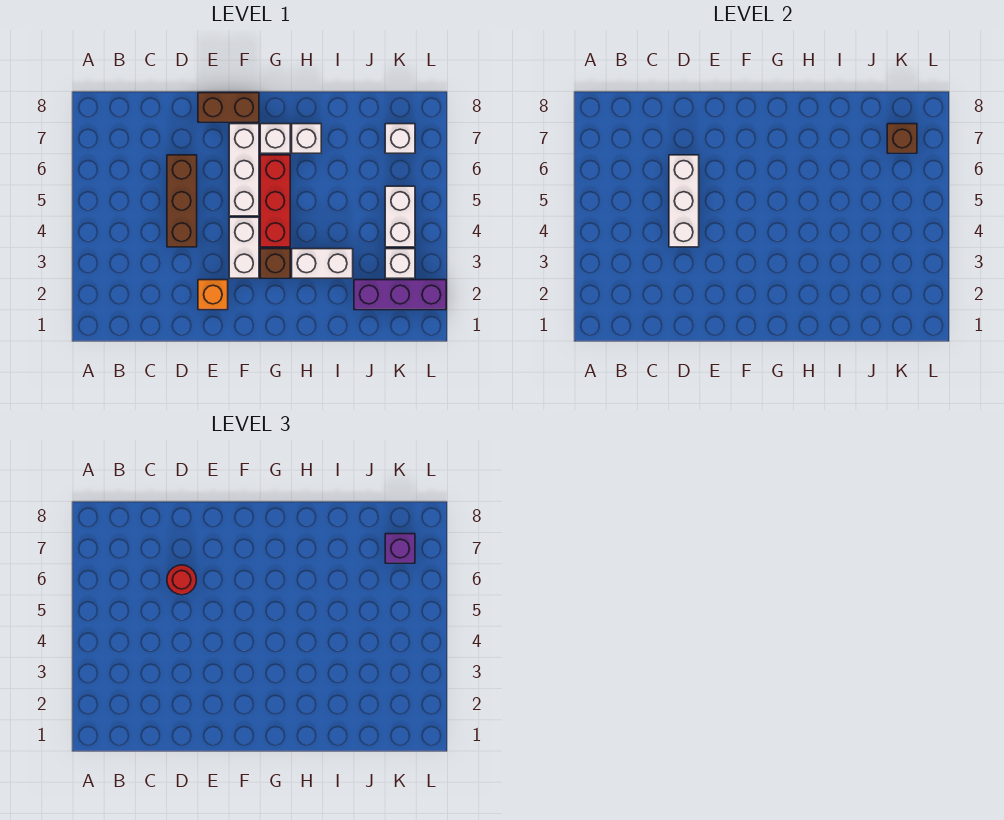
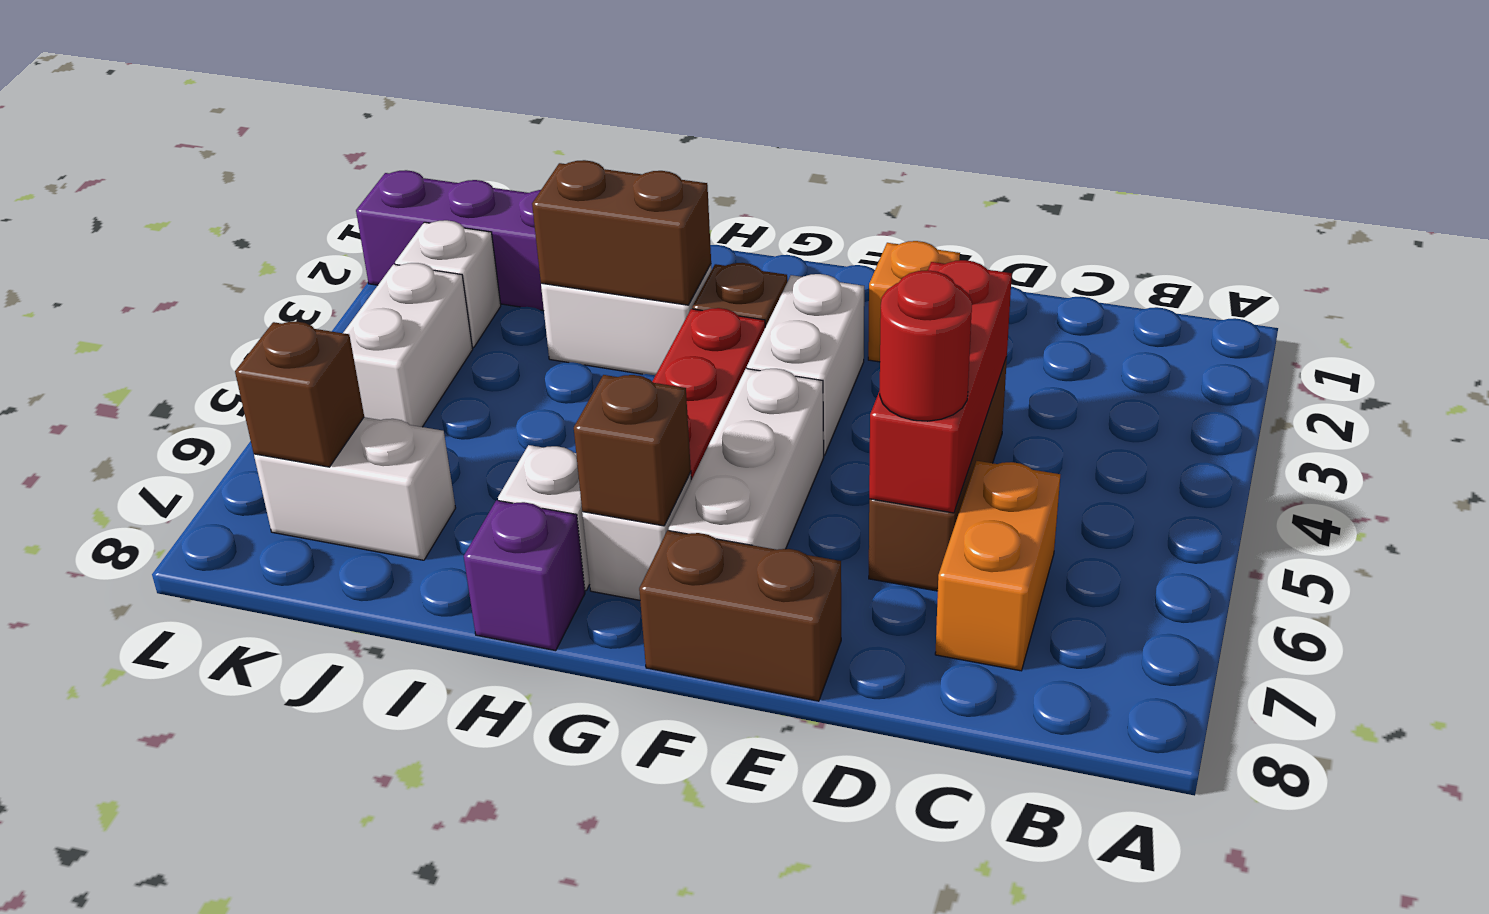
none -> orange brick C6:C7 level 1
white brick D4:D6 level 2 -> red brick D4:D6 level 2
none -> brown brick G7 level 2
none -> brown brick H3:I3 level 2
white brick K7 level 1 -> white brick J7:K7 level 1
purple brick K7 level 3 -> purple brick H8 level 1

